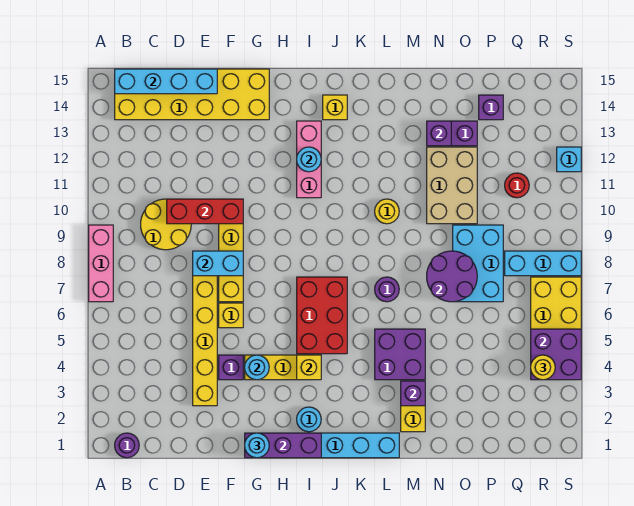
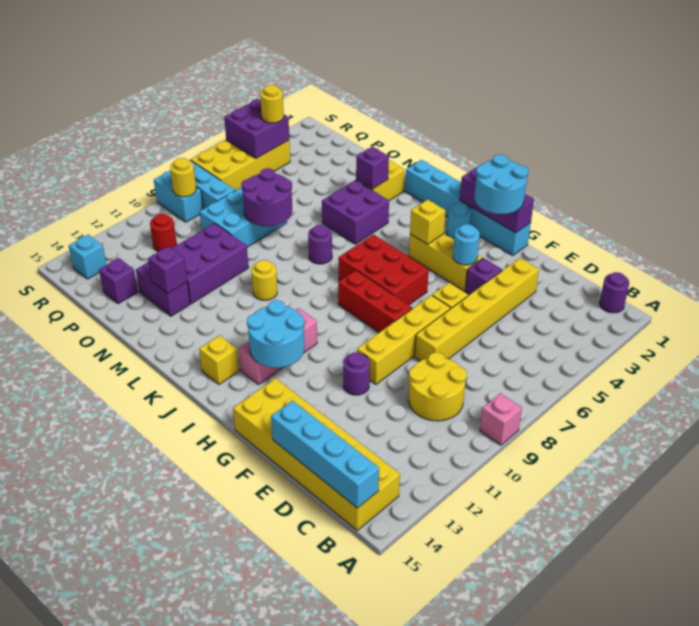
pink brick A7:A9 level 1 -> pink brick A9 level 1
red brick D10:F10 level 2 -> red brick G8:I8 level 1
cyan brick E8:F8 level 2 -> cyan brick R9:S9 level 1
none -> purple round brick F11 level 1
cyan round brick G1 level 3 -> cyan round brick G1:H2 level 3
red brick I5:J7 level 1 -> red brick H6:J7 level 1
cyan round brick I12 level 2 -> cyan round brick H12:I13 level 2
tan brick N10:O12 level 1 -> purple brick N10:O12 level 1
none -> yellow round brick R9 level 2
cyan brick S12 level 1 -> cyan brick R14 level 1

